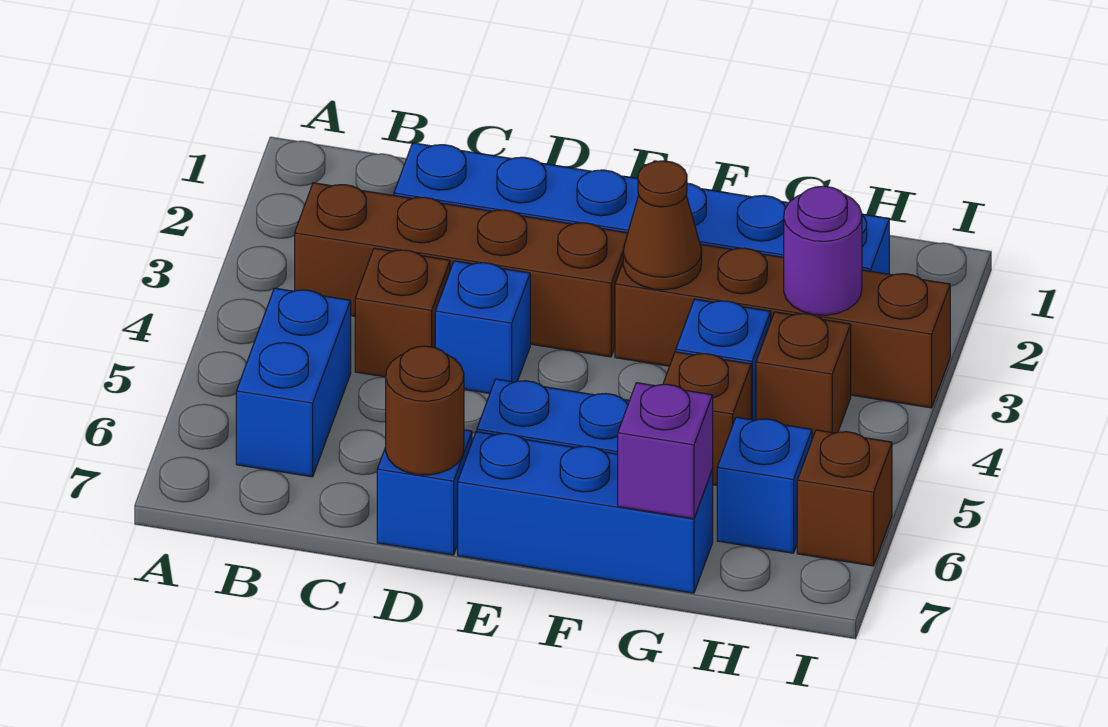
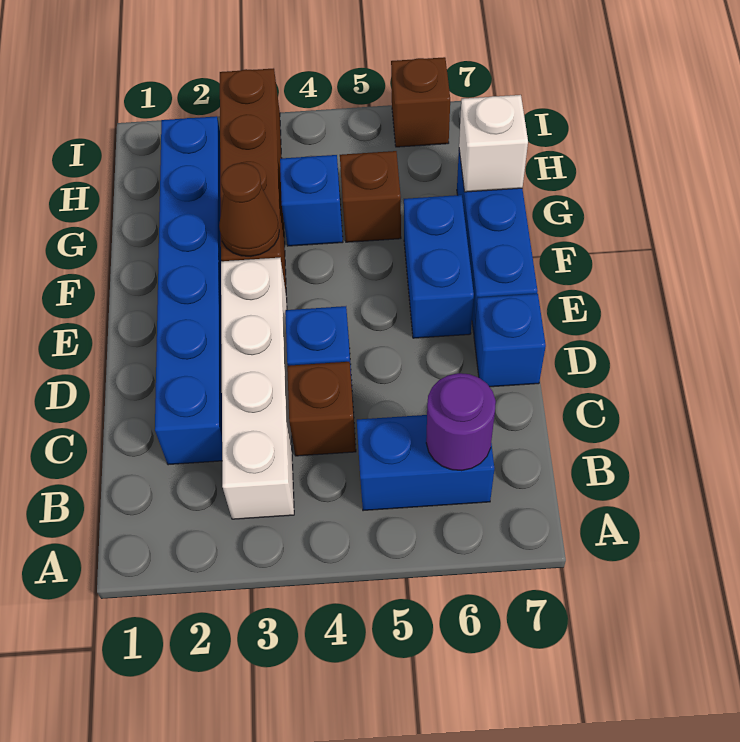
brown brick B3:E3 level 1 -> white brick B3:E3 level 1
brown round brick D7 level 2 -> none
purple brick G7 level 2 -> white brick G7 level 2
purple round brick H3 level 2 -> purple round brick B6 level 2
brown brick H4 level 1 -> none
blue brick H6 level 1 -> none

